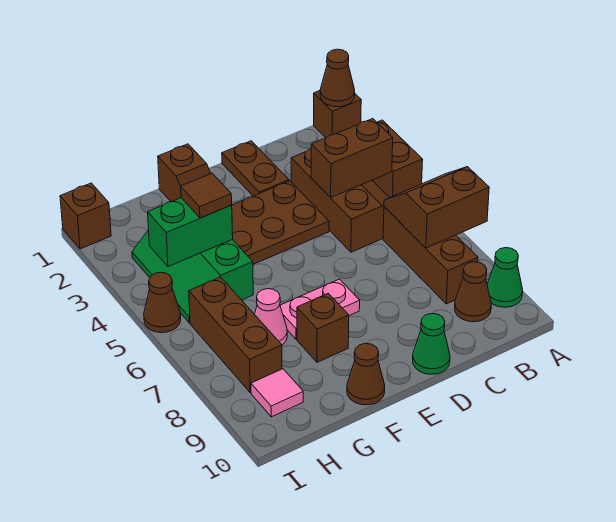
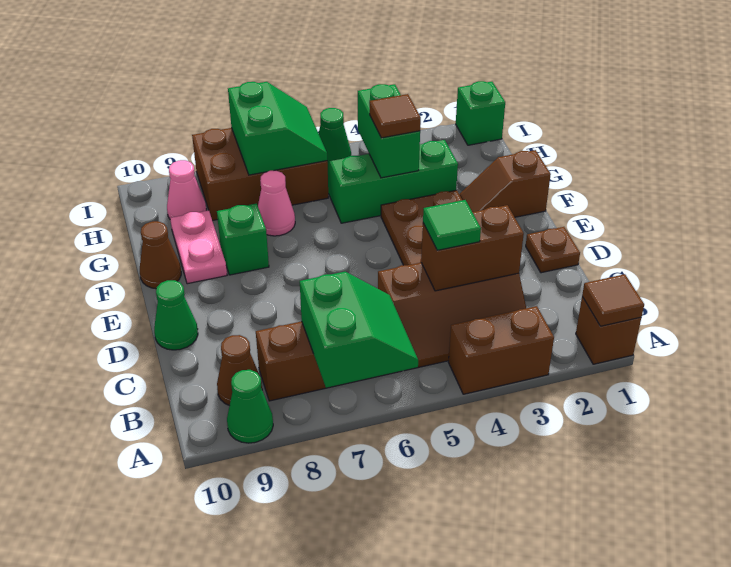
brown cone A1 level 2 -> brown tile A1 level 2
brown slope A6:B7 level 2 top 7 -> green slope A6:B7 level 2 top 7
brown brick B4:C4 level 2 -> brown brick C3:C4 level 2
none -> green tile C4 level 3
brown plate D1:D2 level 1 -> brown plate D1 level 1
pink plate E7:F7 level 1 -> pink plate F9:G9 level 1
brown brick F8 level 1 -> green brick F8 level 1
brown brick H6:H8 level 1 -> brown brick H6:I8 level 1
none -> green slope H6:I7 level 2 top 7
pink tile H9 level 1 -> pink cone H9 level 1
brown brick I1 level 1 -> green brick I1 level 1
brown cone I5 level 1 -> green cone I5 level 1

